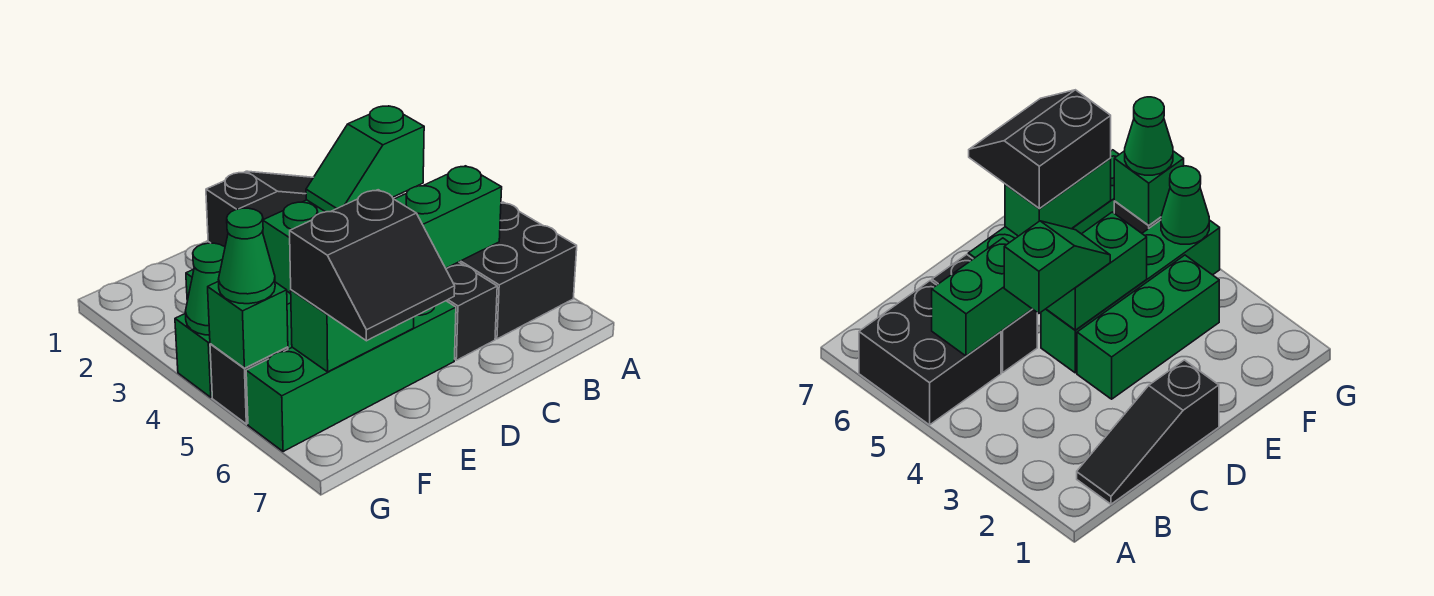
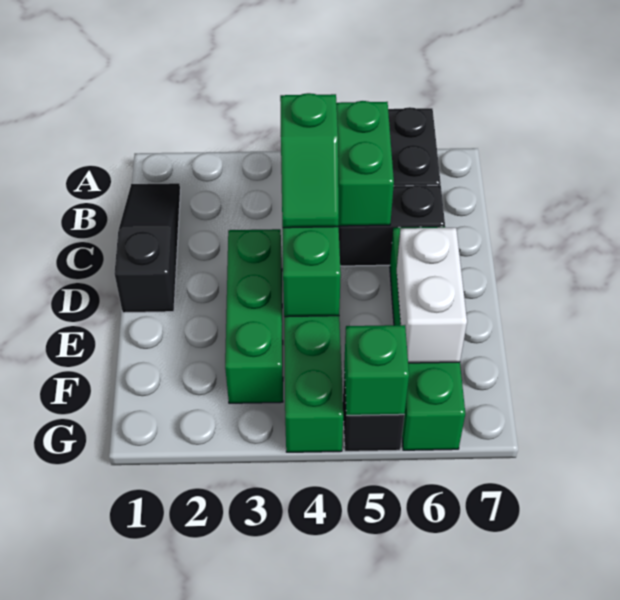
green brick E6:F6 level 2 -> white brick E6:F6 level 2
black slope E6:F7 level 3 top 6 -> none
green cone G4 level 2 -> none
green cone G5 level 3 -> none

